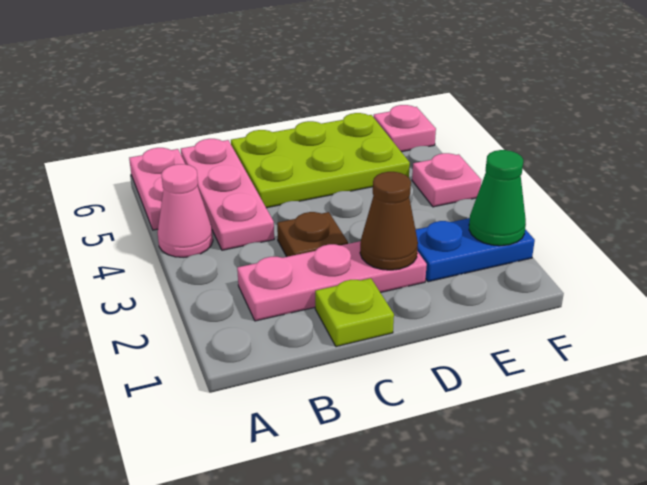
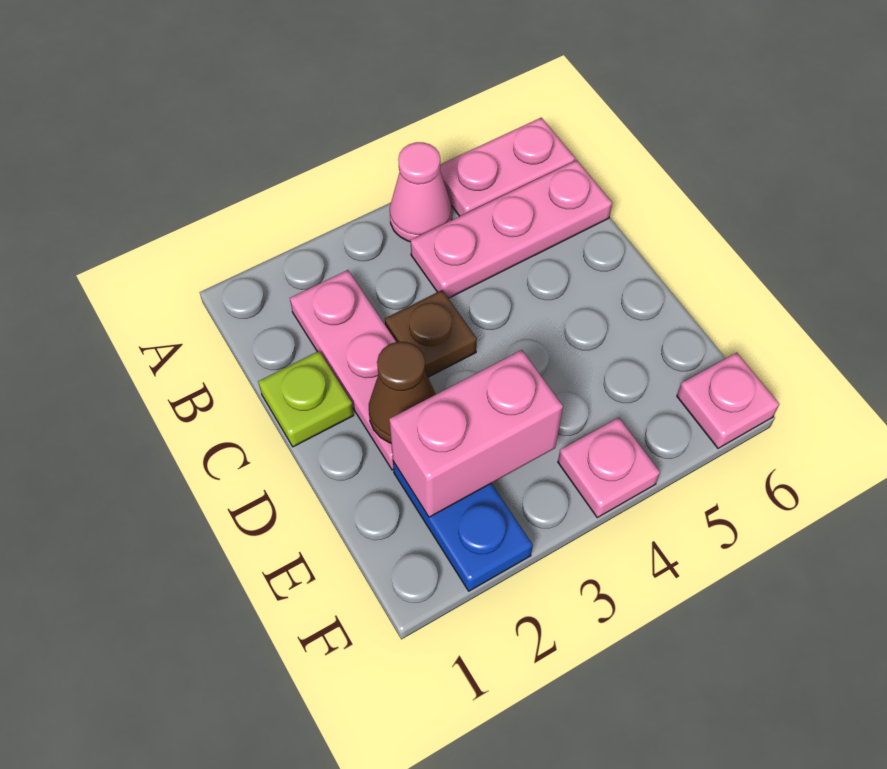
lime plate C5:E6 level 1 -> none
none -> pink brick E2:E3 level 2
green cone F2 level 2 -> none

